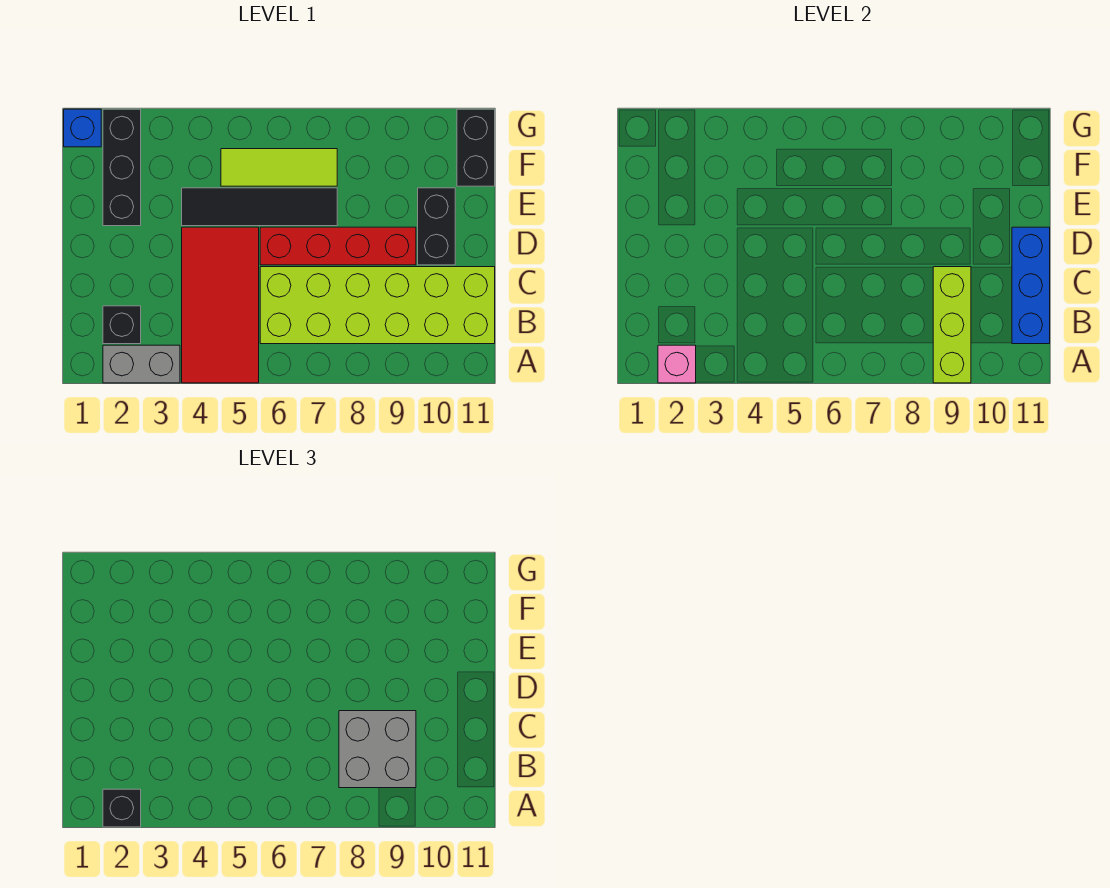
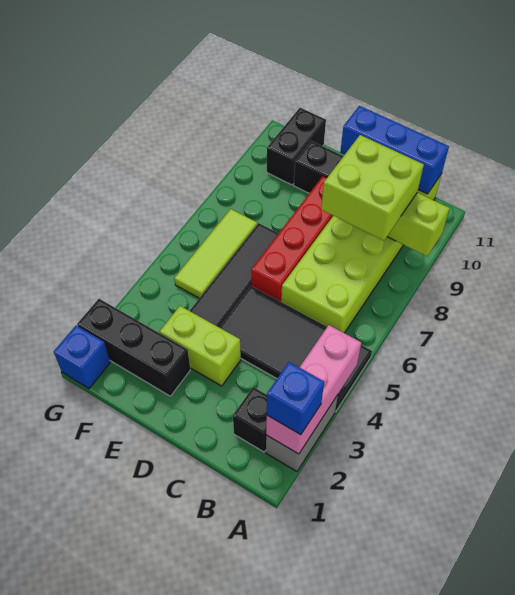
pink brick A2 level 2 -> pink brick A2:A4 level 2
black brick A2 level 3 -> blue brick A2 level 3
red tile A4:D5 level 1 -> black tile A4:D5 level 1
grey brick B8:C9 level 3 -> lime brick B8:C9 level 3
none -> lime brick D3:E3 level 1
black brick F11:G11 level 1 -> black brick F10:F11 level 1

